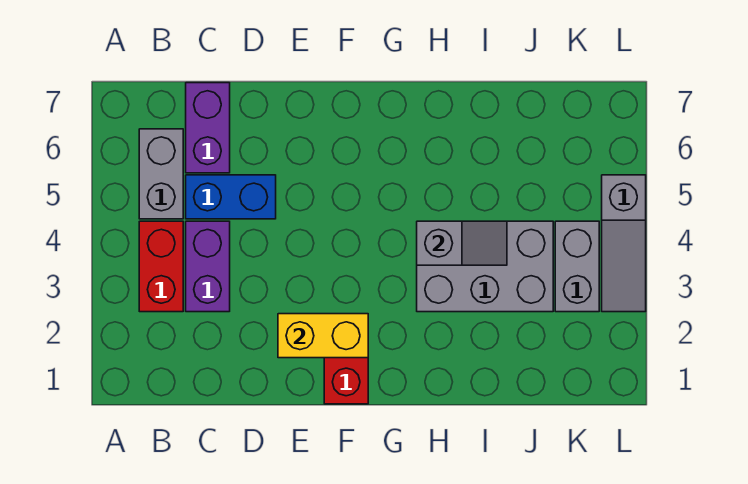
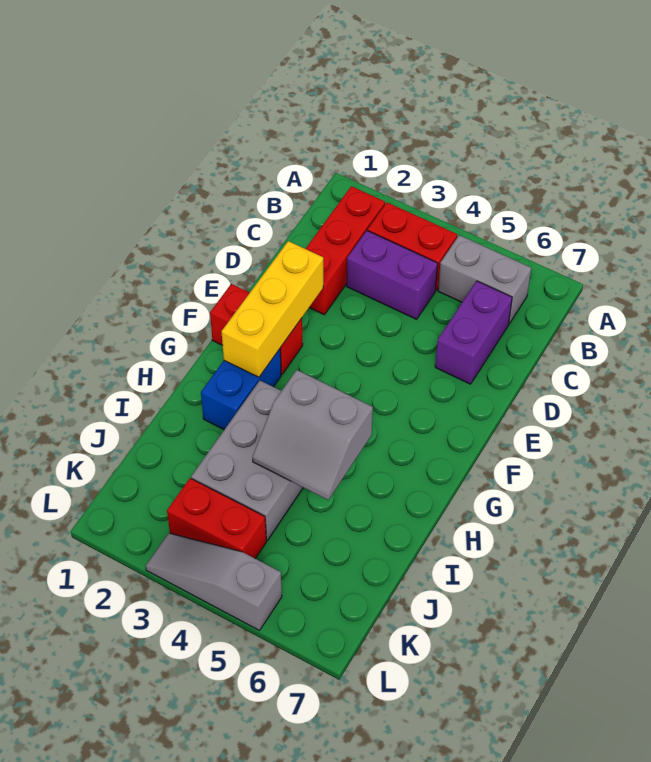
none -> red brick B2:D2 level 1
blue brick C5:D5 level 1 -> blue brick G2:H2 level 1
purple brick C6:C7 level 1 -> purple brick C6:D6 level 1
yellow brick E2:F2 level 2 -> yellow brick E2:G2 level 2
grey slope H4:I4 level 2 top H -> grey slope H4:I5 level 2 top H
grey brick K3:K4 level 1 -> red brick K3:K4 level 1

